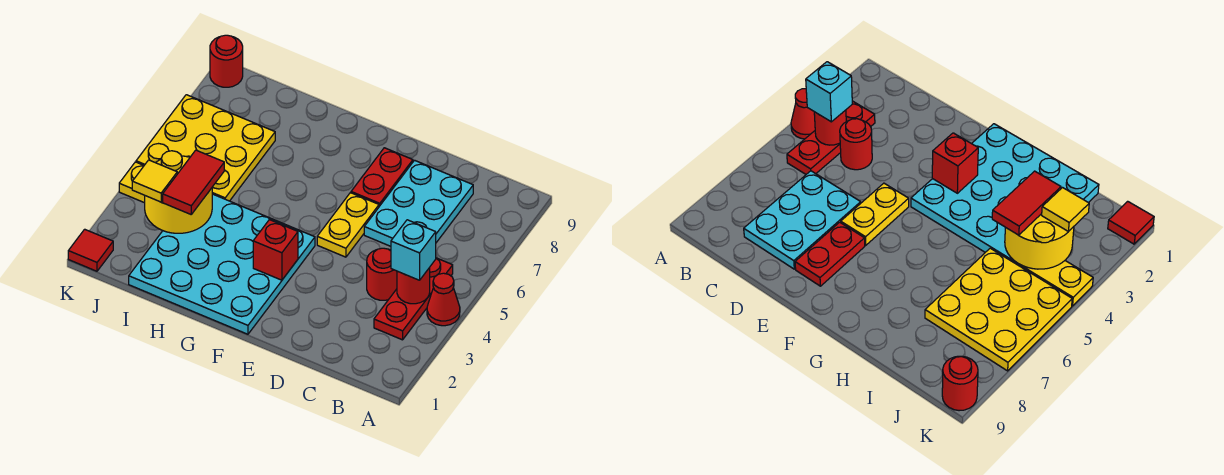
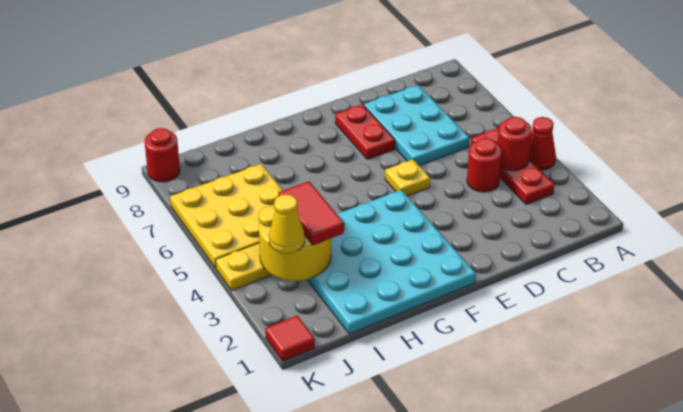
cyan brick B4 level 3 -> none
yellow plate E5:E6 level 1 -> yellow plate E5 level 1
red brick F3 level 2 -> none
yellow tile J3 level 3 -> yellow cone J3 level 3

